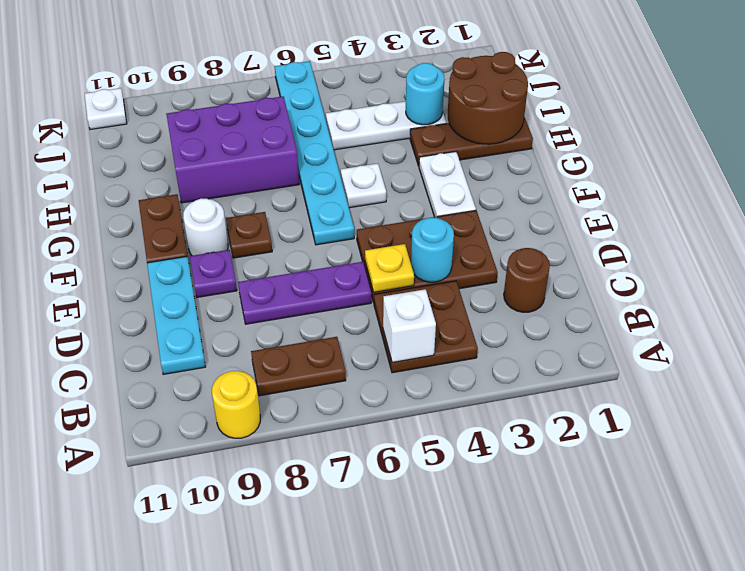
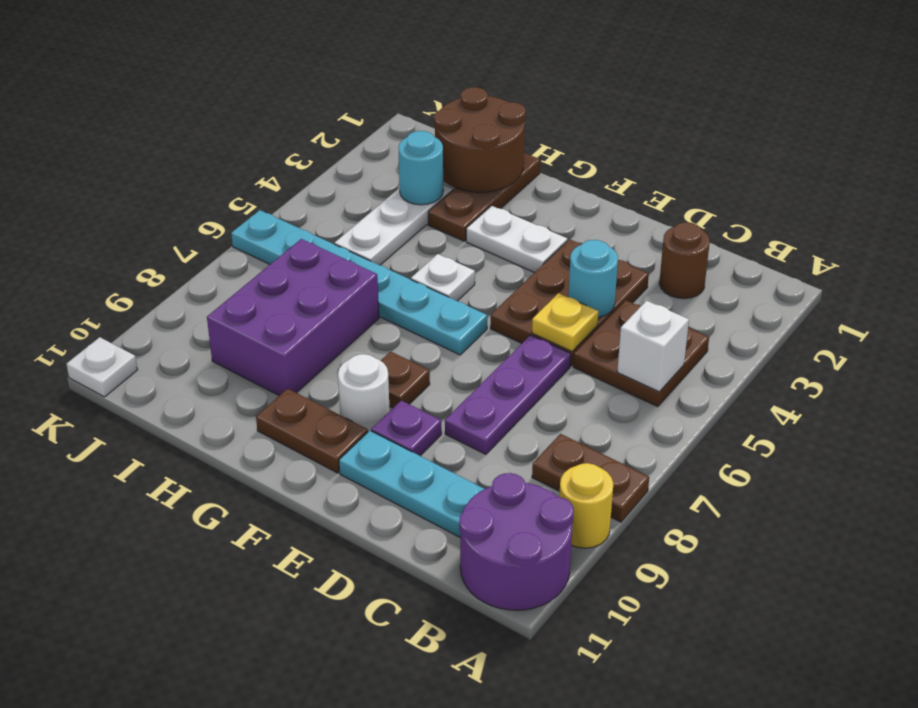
none -> purple round brick A10:B11 level 1
brown plate B7:B8 level 1 -> brown plate A8:B8 level 1

